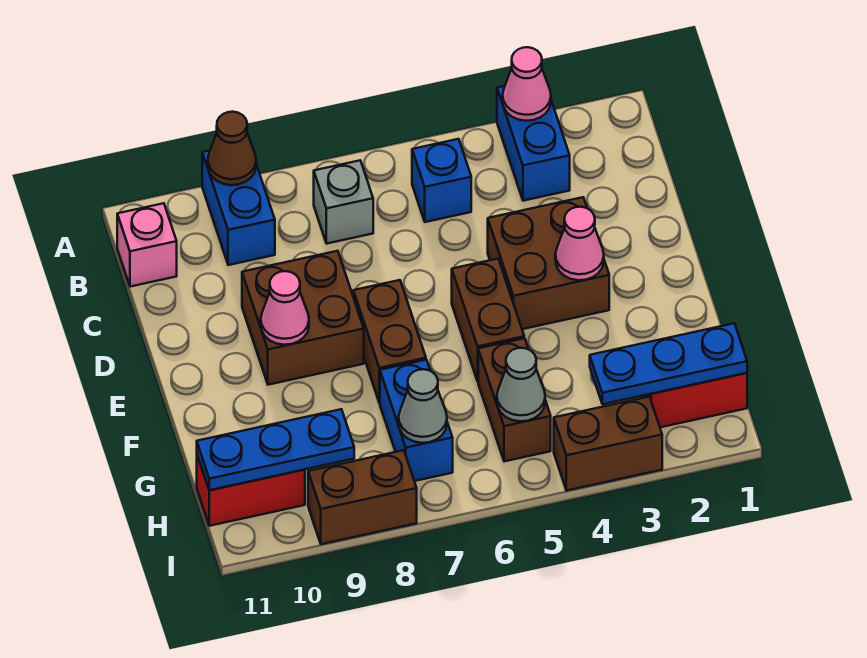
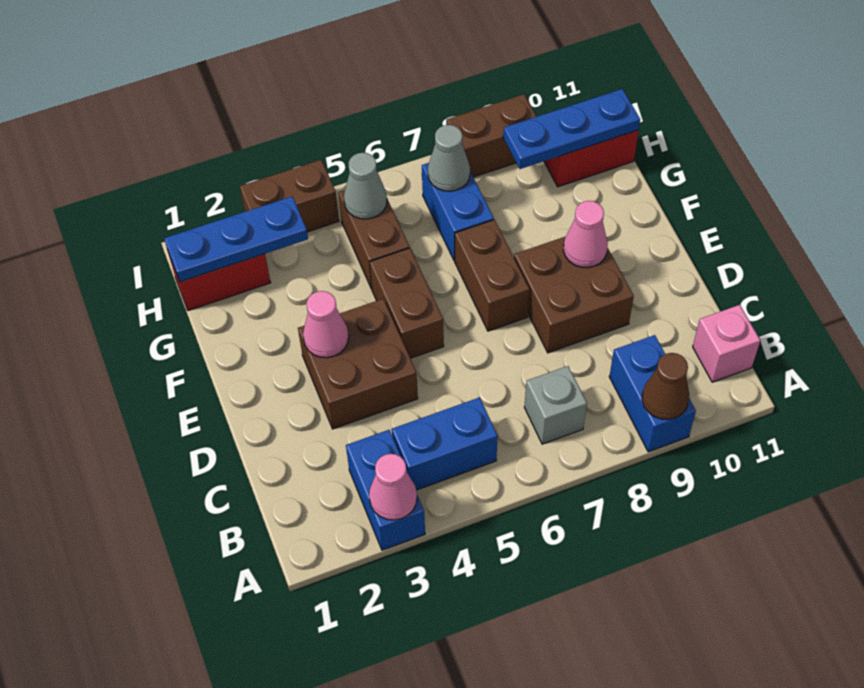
blue brick B5 level 1 -> blue brick B4:B5 level 1

